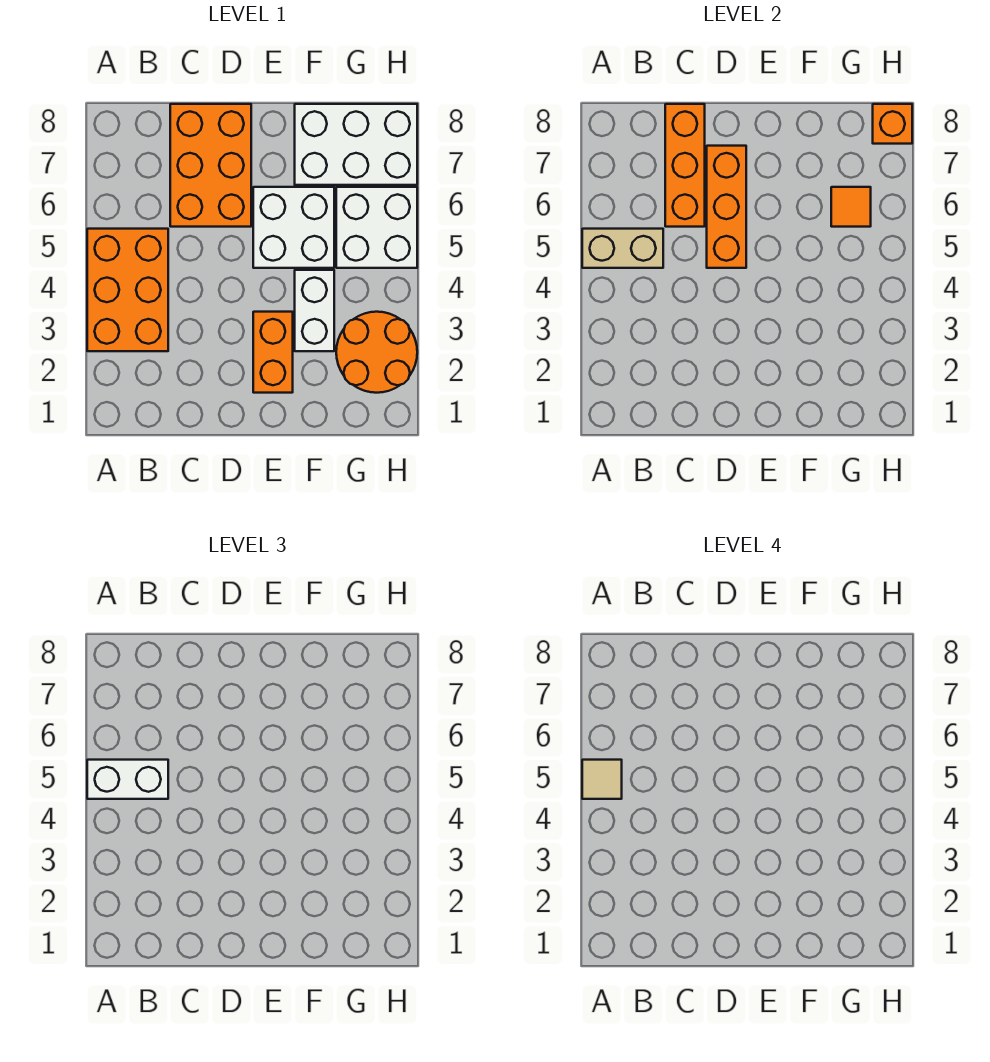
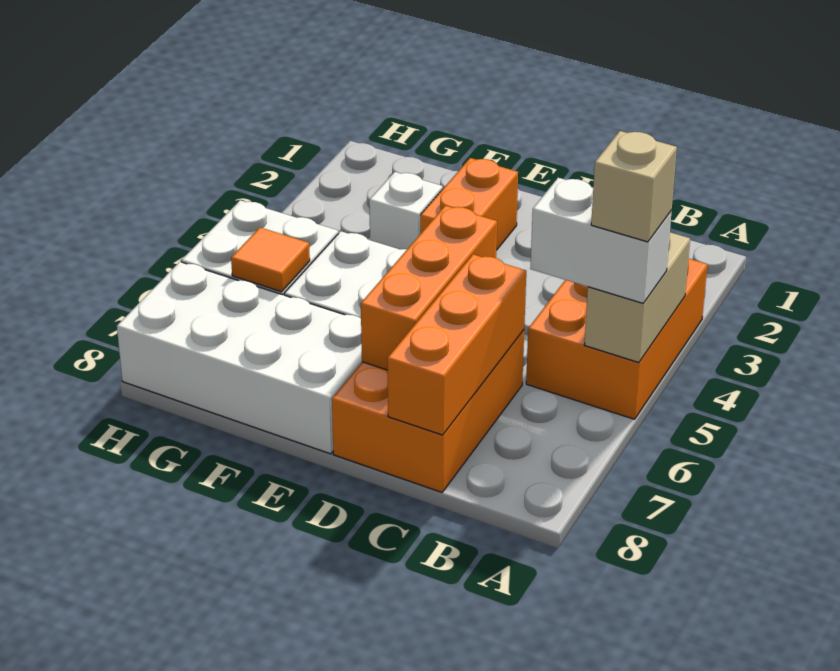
tan brick A5:B5 level 2 -> tan brick A4:A5 level 2
tan tile A5 level 4 -> tan brick A5 level 4
white brick F3:F4 level 1 -> white brick F3 level 1
white brick F7:H8 level 1 -> white brick E7:H8 level 1
orange round brick G2:H3 level 1 -> none
orange brick H8 level 2 -> none

